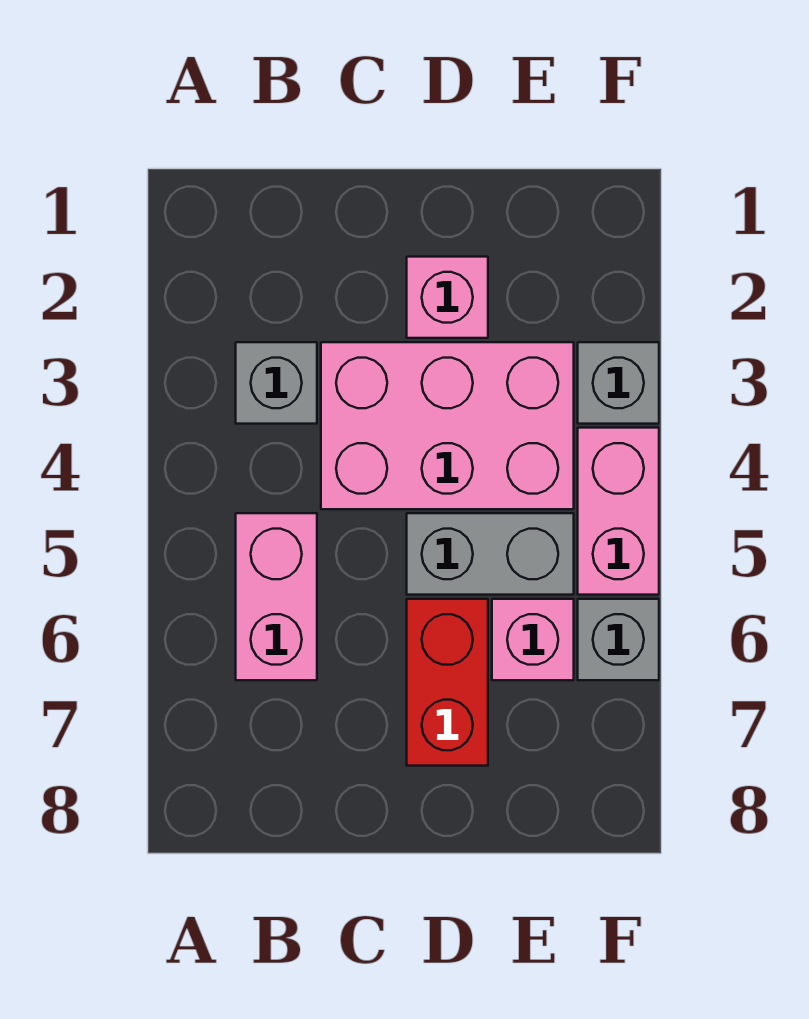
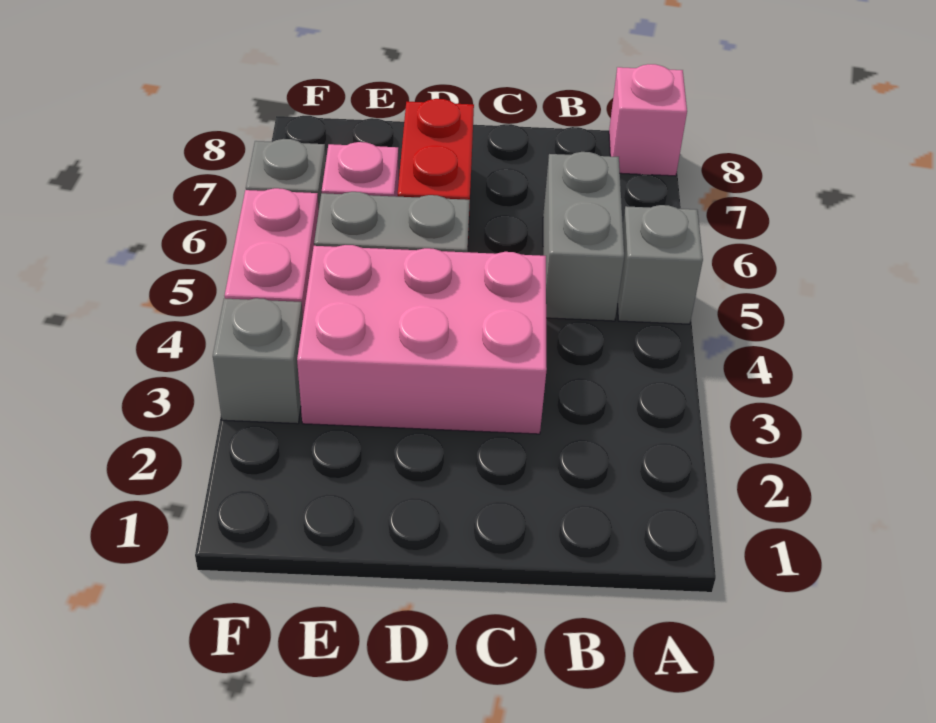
grey brick B3 level 1 -> grey brick A5 level 1
pink brick B5:B6 level 1 -> grey brick B5:B6 level 1
pink brick D2 level 1 -> pink brick A8 level 1

